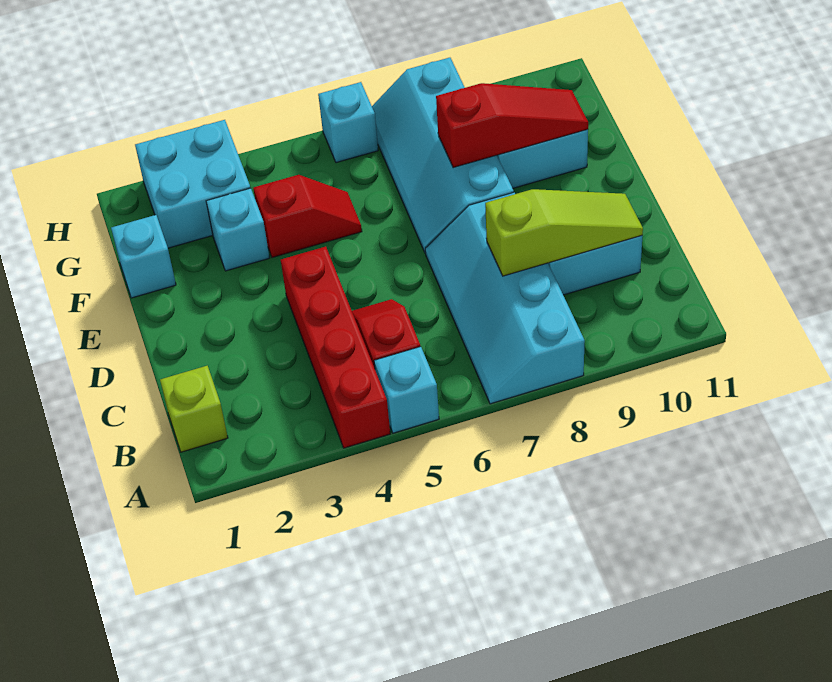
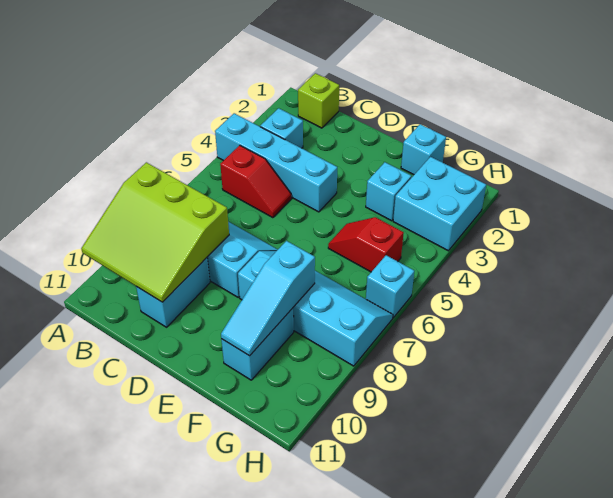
red brick A4:D4 level 1 -> cyan brick A4:D4 level 1
cyan brick A5 level 1 -> cyan brick B3 level 1
lime slope C8:C10 level 2 top 8 -> lime slope A8:C10 level 2 top 8
red slope F4:F5 level 1 top 4 -> red slope F5:G5 level 1 top G
red slope F8:F10 level 2 top 8 -> cyan slope F8:F10 level 2 top 8

